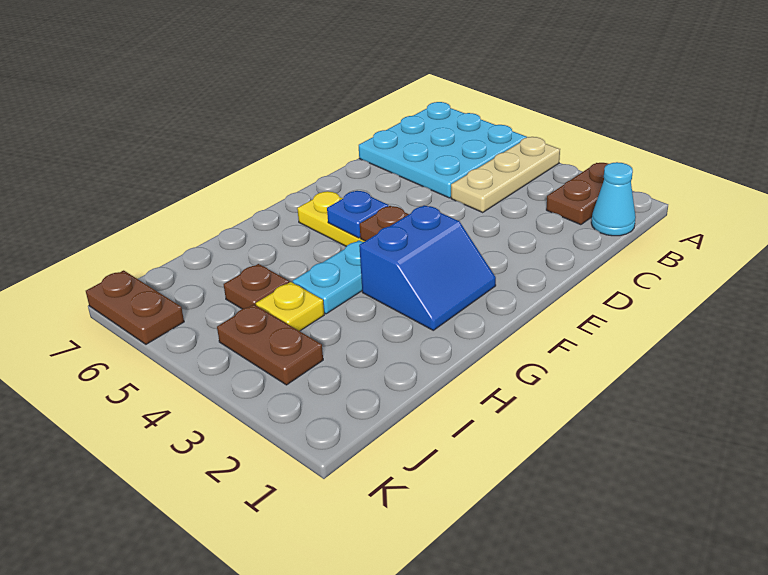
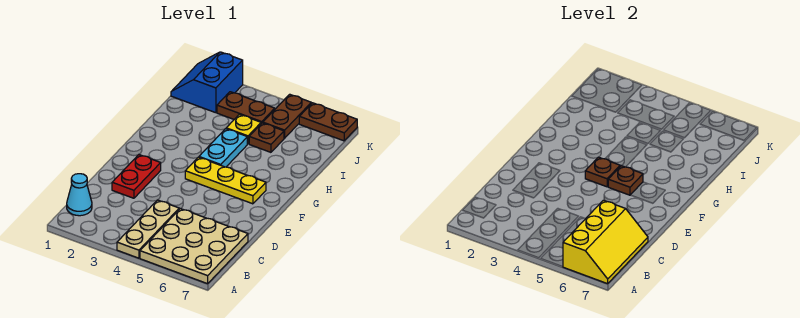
brown plate A2:B2 level 1 -> brown plate J5:K5 level 1
cyan plate A5:C7 level 1 -> tan plate A5:C7 level 1
none -> yellow slope A6:C7 level 2 top 6
none -> red plate D2:E2 level 1
blue slope F2:G3 level 1 top 3 -> blue slope J1:K2 level 1 top 2
blue plate F5 level 2 -> brown plate F5 level 2

